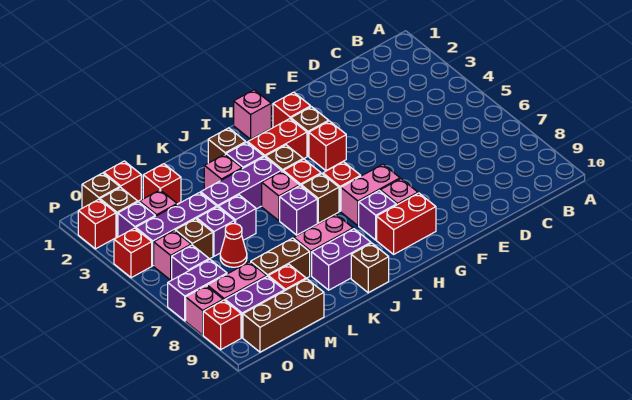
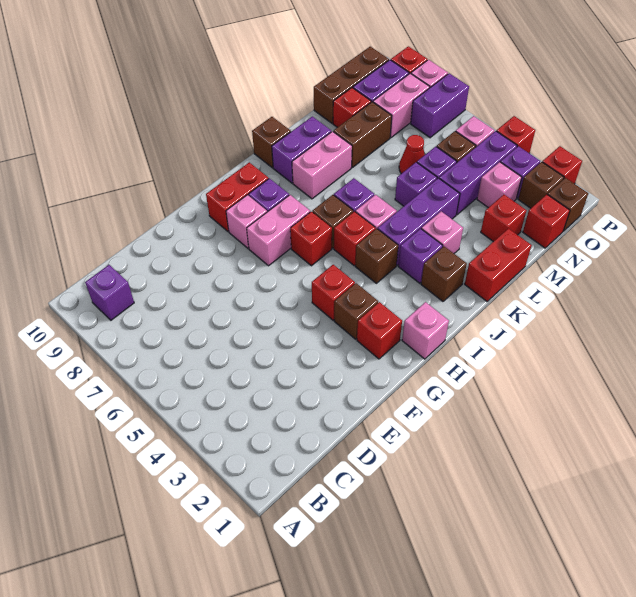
red brick H3:I3 level 1 -> red brick K1:L1 level 1
purple brick O6 level 1 -> purple brick B9 level 1

